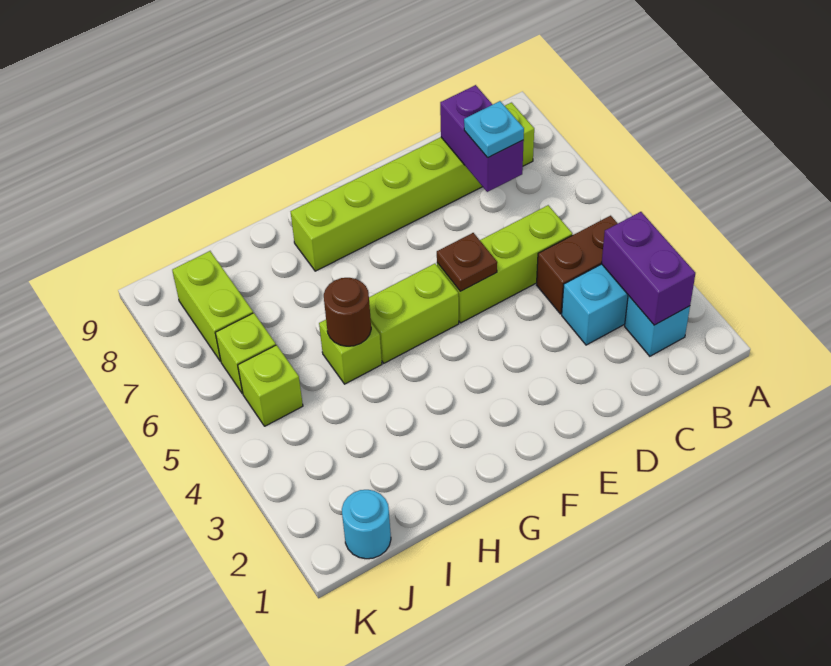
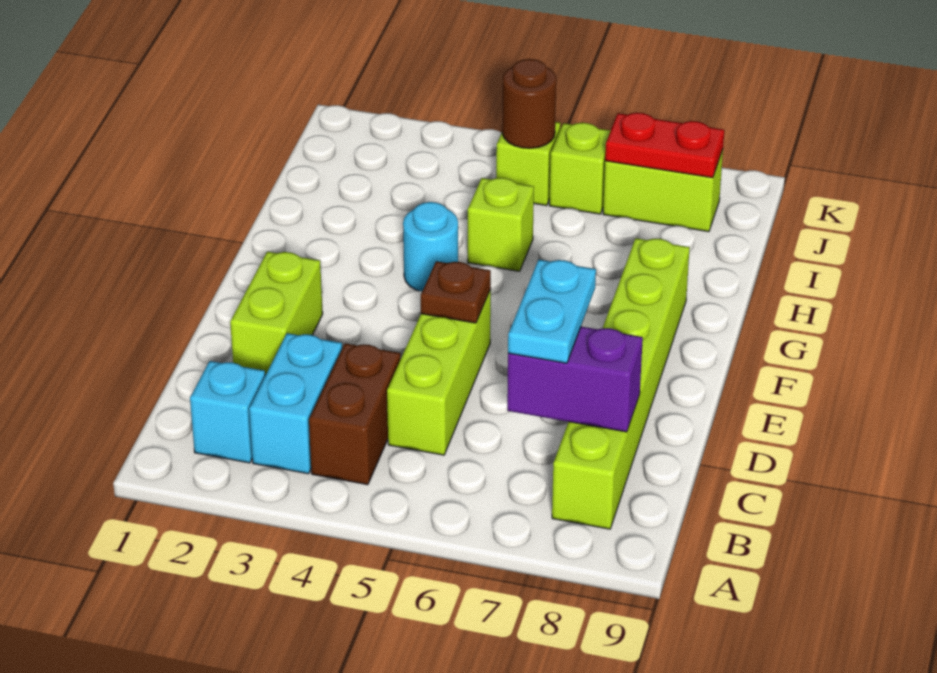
purple brick B2:B3 level 2 -> none
cyan plate C7 level 3 -> cyan plate C7:D7 level 3
lime brick F5:G5 level 1 -> lime brick D2:E2 level 1
brown round brick H5 level 2 -> brown round brick J5 level 2
cyan round brick J1 level 1 -> cyan round brick G4 level 1
none -> red plate J7:J8 level 2

